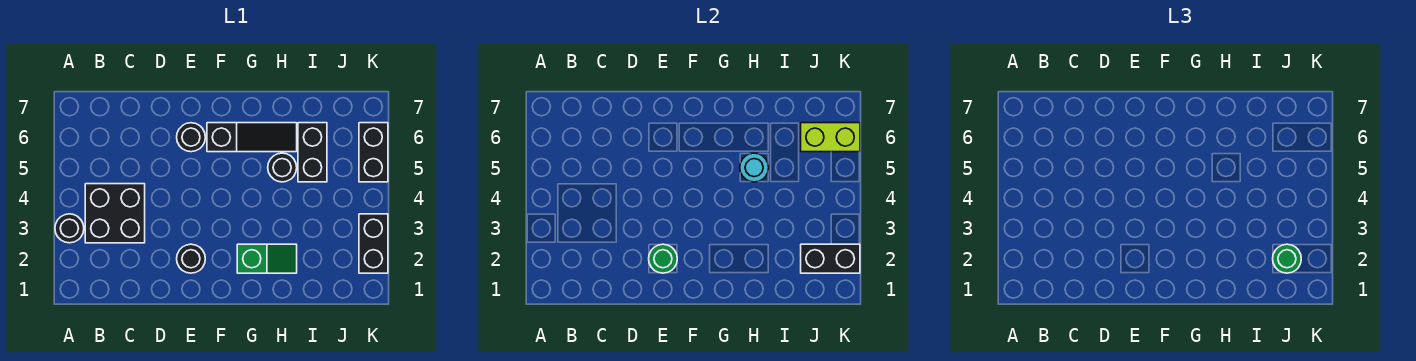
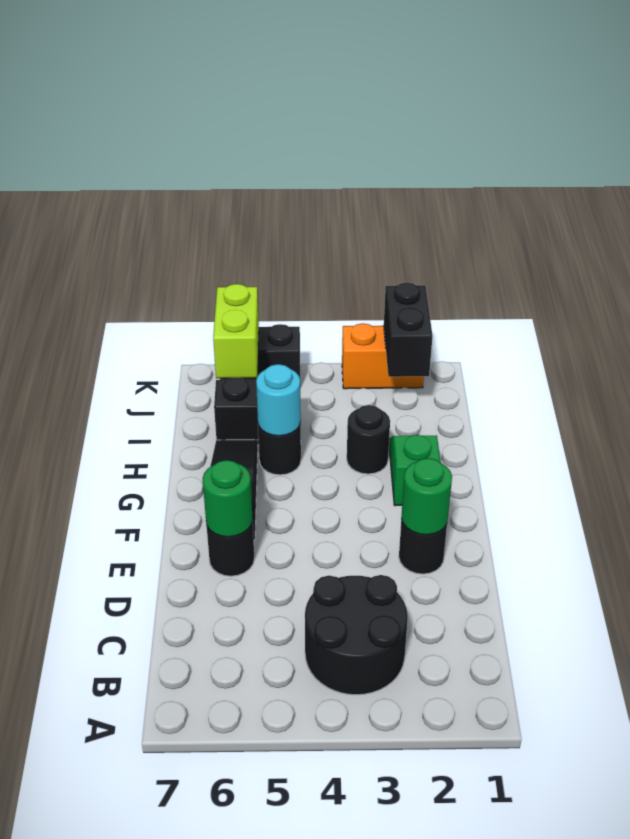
black round brick A3 level 1 -> black round brick H3 level 1
black brick B3:C4 level 1 -> black round brick B3:C4 level 1
green round brick J2 level 3 -> green round brick E6 level 2
black brick K2:K3 level 1 -> orange brick K2:K3 level 1

